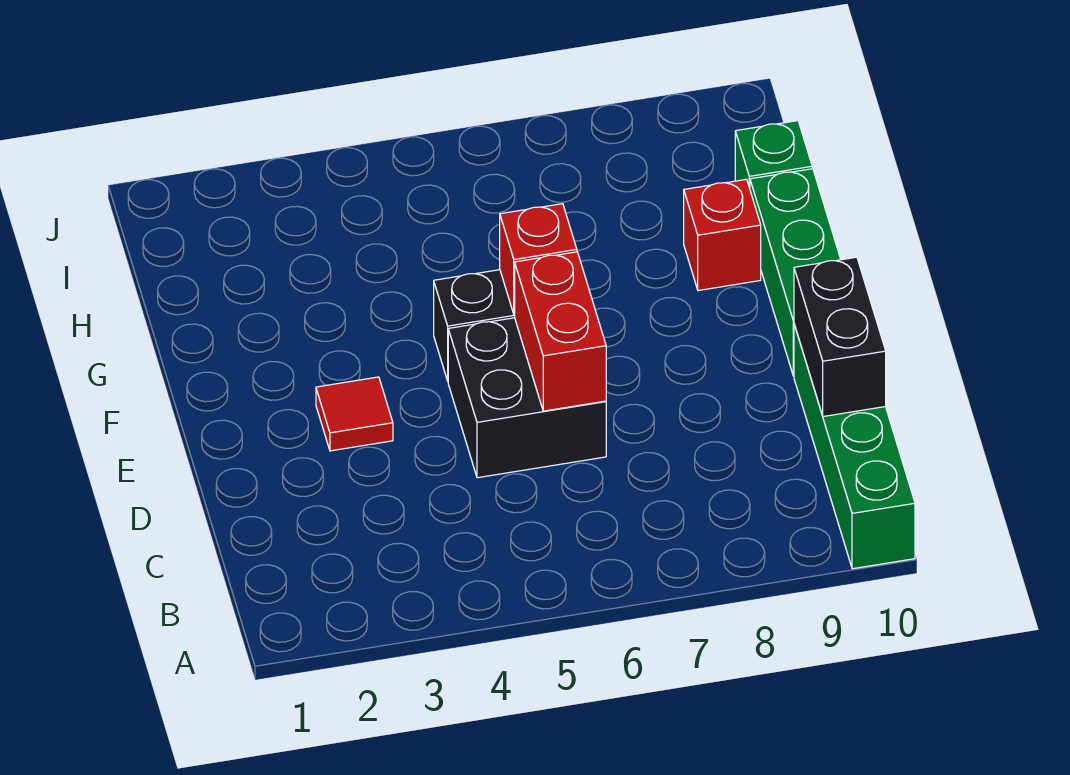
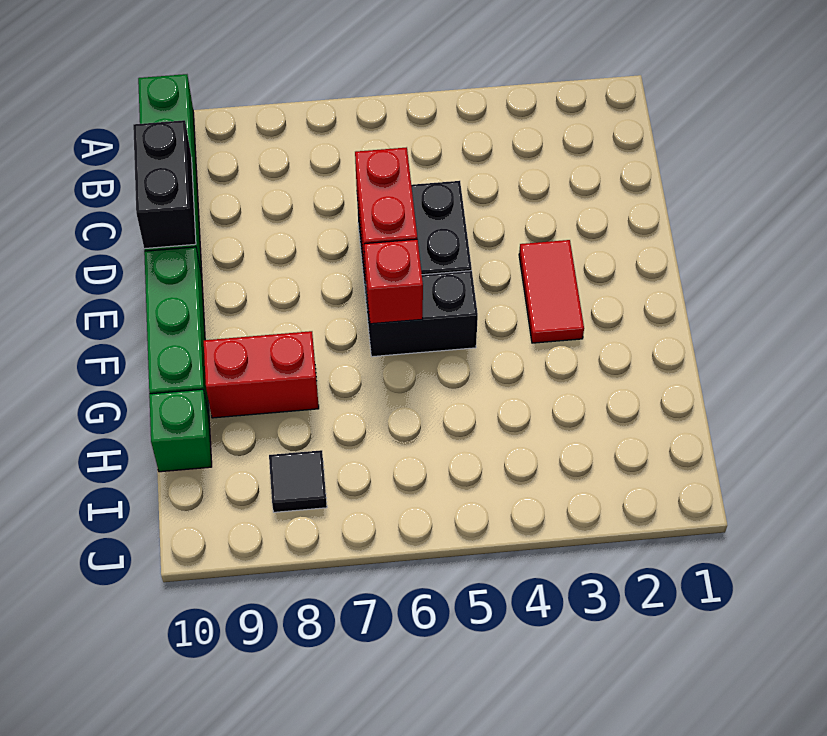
red tile E3 level 1 -> red tile E3:F3 level 1
red brick G9 level 1 -> red brick G8:G9 level 1
none -> black tile I8 level 1

